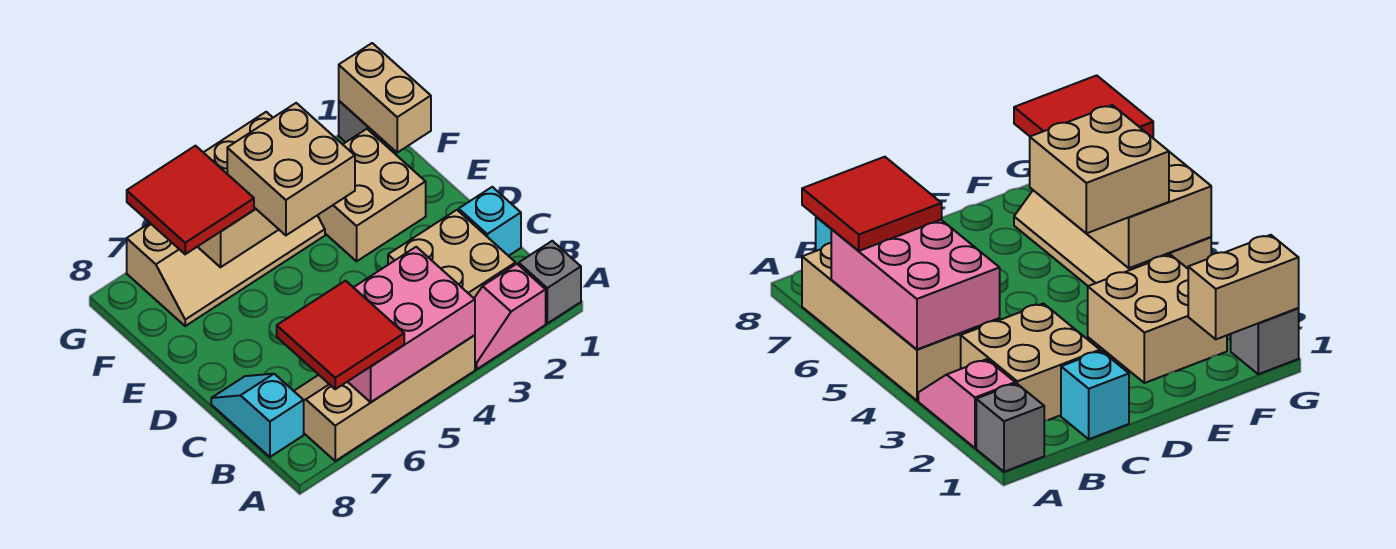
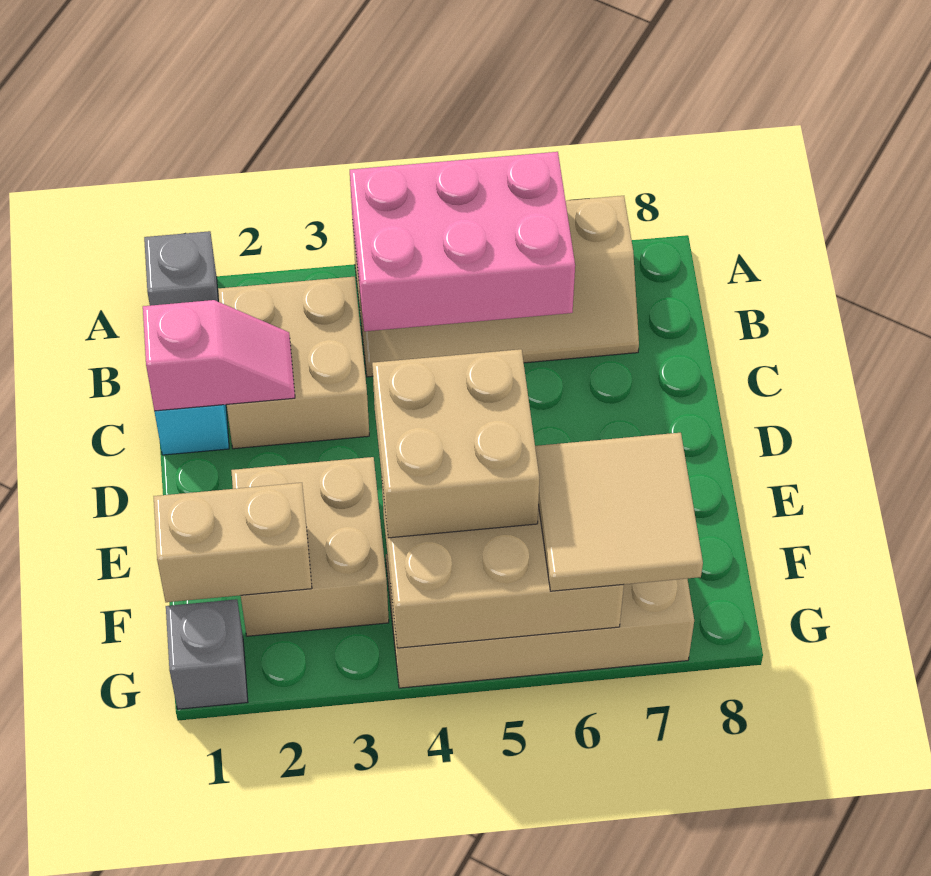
pink slope A2:A3 level 1 top 2 -> pink slope C1:C2 level 2 top 1
red tile A6:B7 level 3 -> none
cyan slope B8:C8 level 1 top B -> none
tan brick F1:G1 level 2 -> tan brick F1:F2 level 2
red tile F6:G7 level 3 -> tan tile F6:G7 level 3

